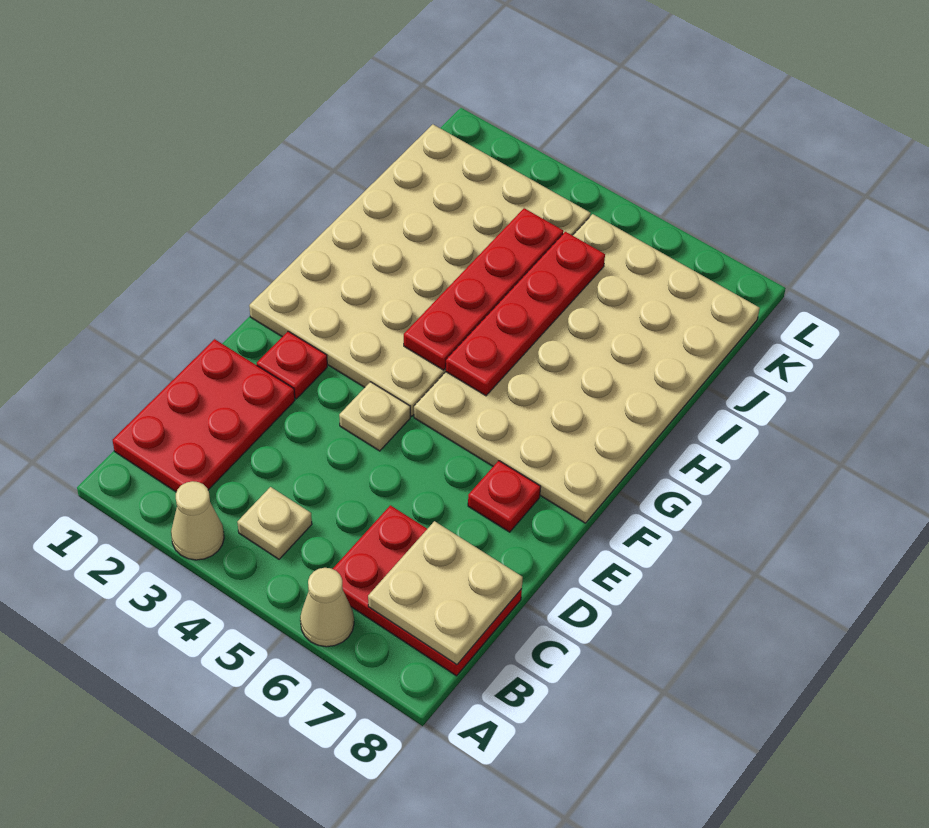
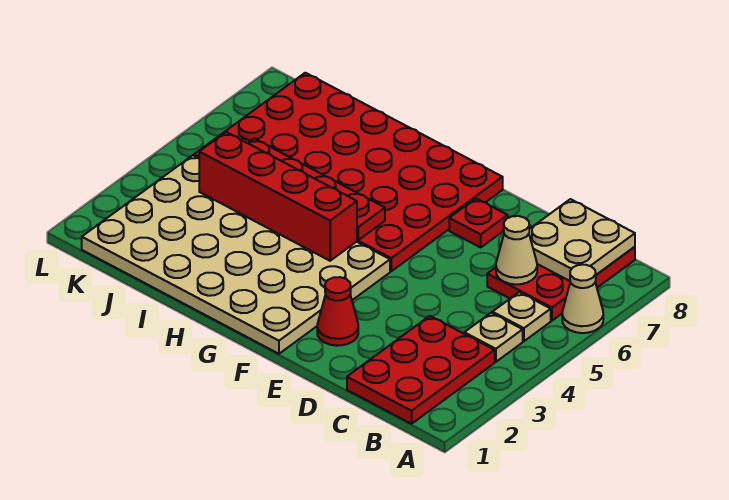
tan cone A3 level 1 -> tan cone C6 level 2
red plate B1:D2 level 1 -> red plate B1:C3 level 1
red plate E2 level 1 -> red cone E2 level 1
tan plate E4 level 1 -> tan plate B5 level 1
tan plate F5:K8 level 1 -> red plate F5:K8 level 1
red plate G4:J4 level 2 -> red brick G4:J4 level 2

